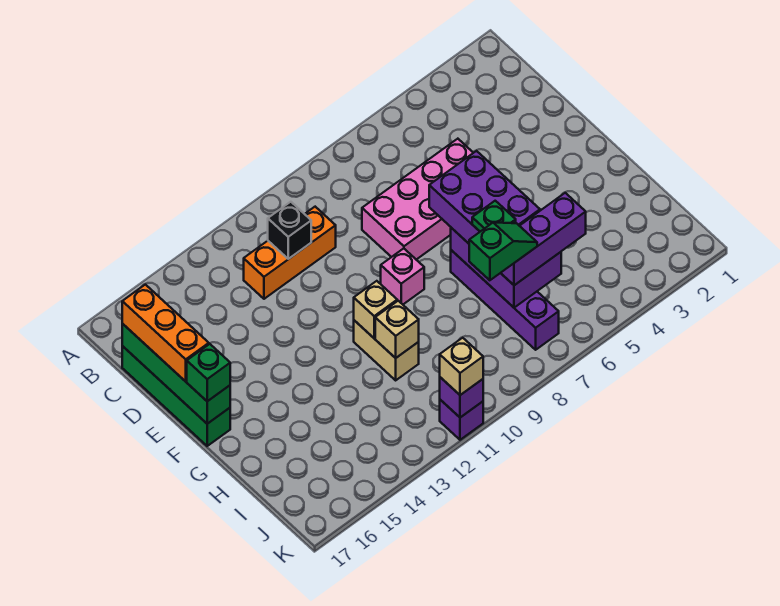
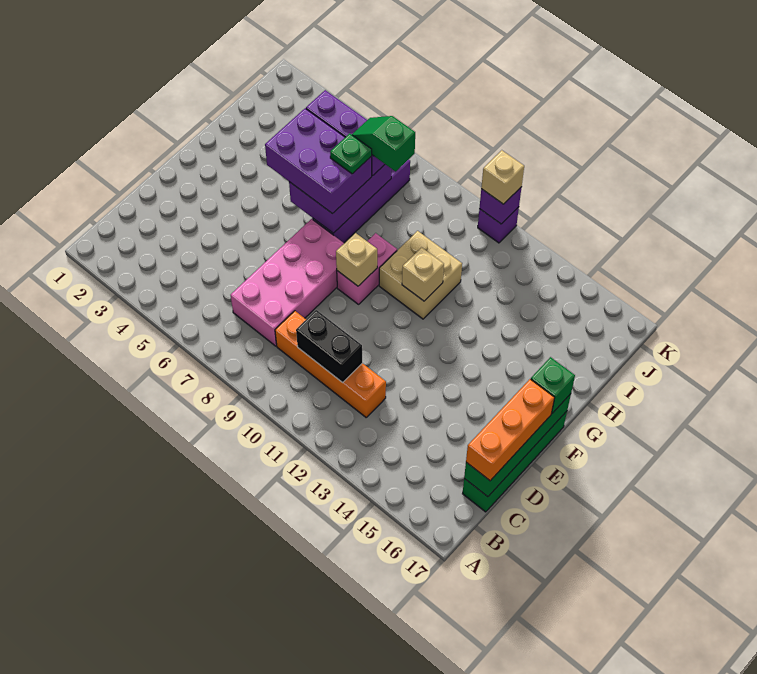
orange brick C10:C12 level 1 -> orange brick C9:C12 level 1
black brick C11 level 2 -> black brick C10:C11 level 2
pink brick D5:E8 level 1 -> pink brick C7:F8 level 1
purple brick F6:H7 level 3 -> purple brick G5:H7 level 3
pink brick F9 level 1 -> pink brick F9:G9 level 1
tan brick G11:H11 level 1 -> tan brick G10:H11 level 1
tan brick H11 level 2 -> tan brick F9 level 2

